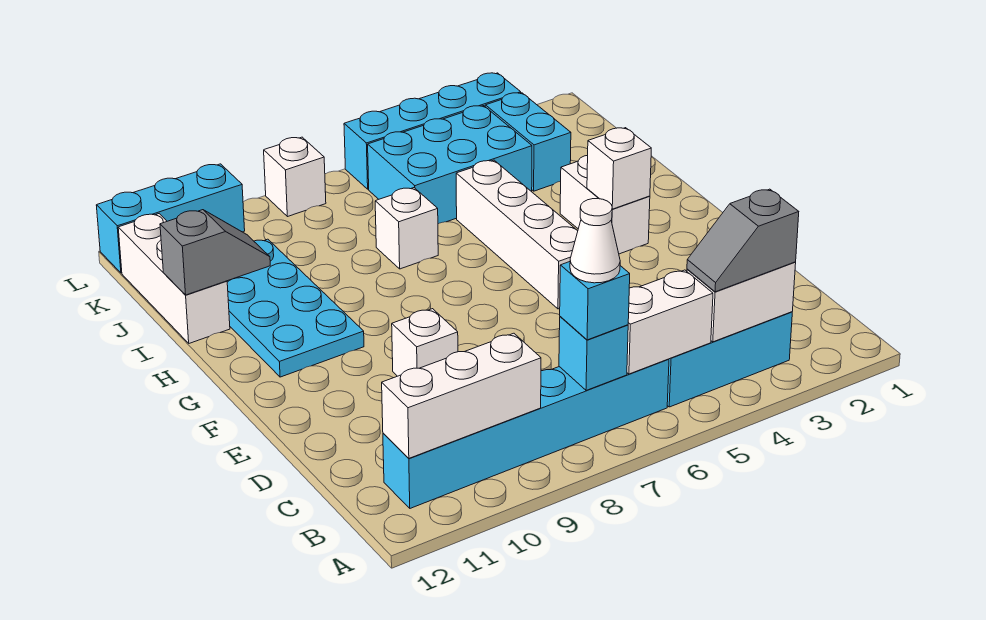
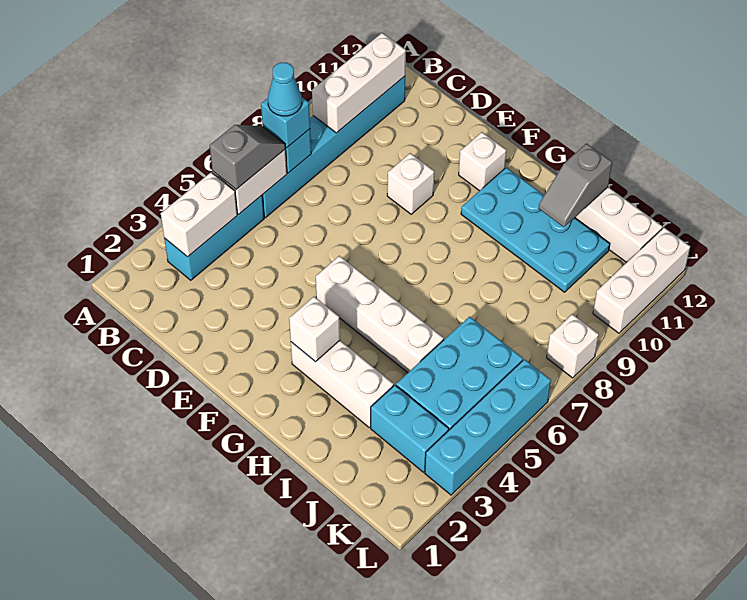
grey slope B3:B4 level 3 top 3 -> grey slope B5:B6 level 3 top 5
white cone B7 level 4 -> cyan cone B7 level 4
white brick G3:H3 level 1 -> white brick G3:I3 level 1
white brick I7 level 1 -> white brick F11 level 1
cyan brick L10:L12 level 1 -> white brick L10:L12 level 1

